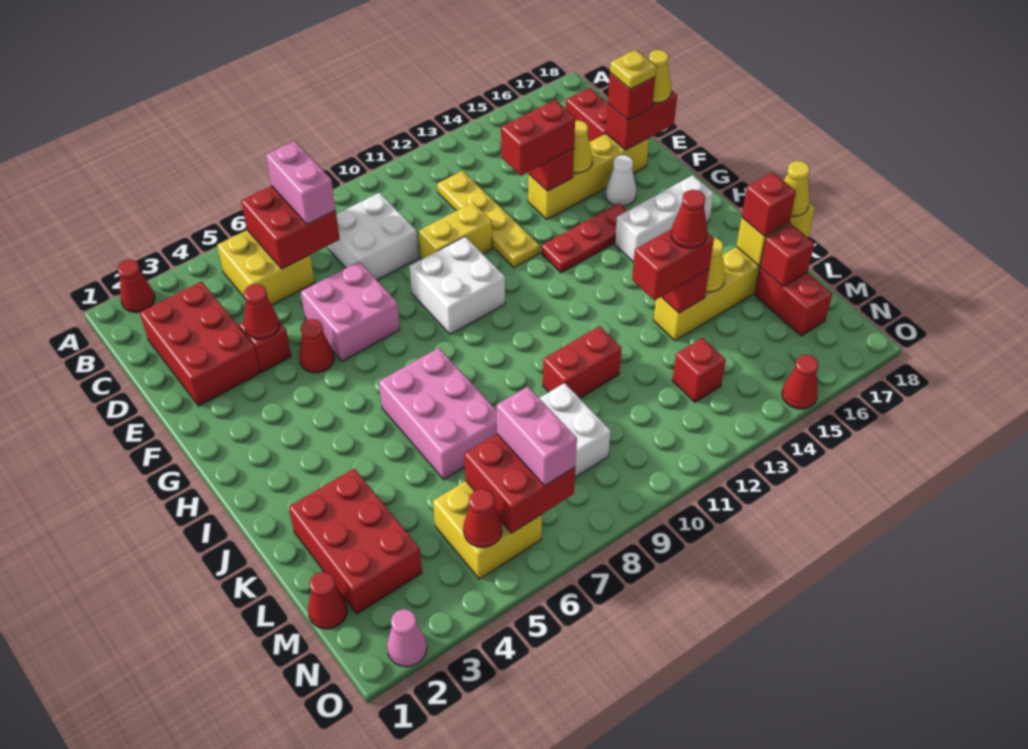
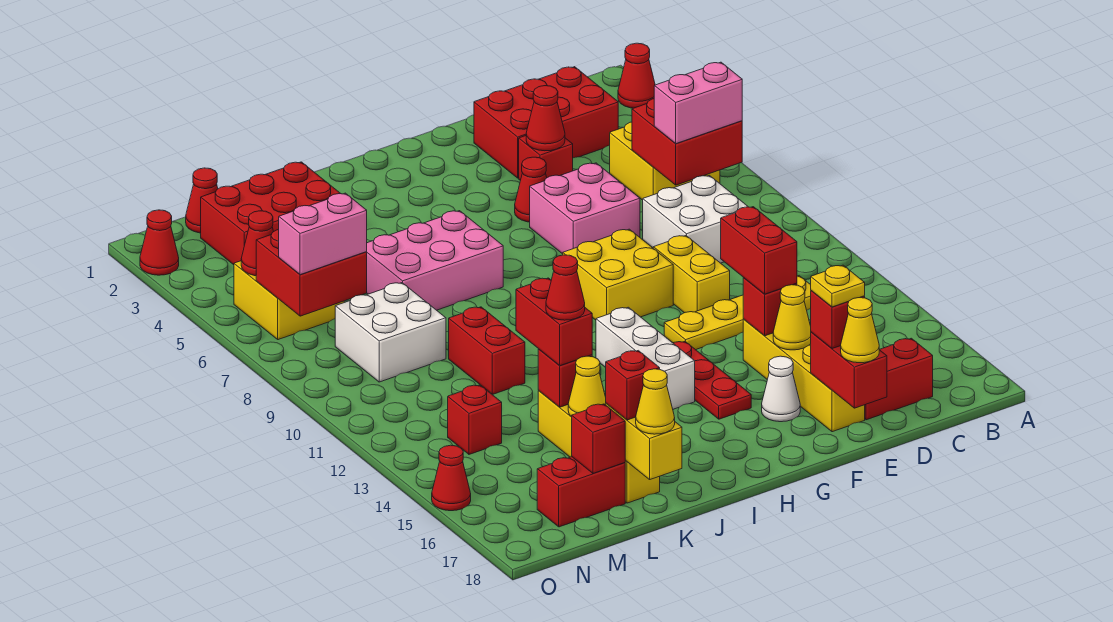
white brick F9:G10 level 1 -> yellow brick F9:G10 level 1
white brick H15:H17 level 1 -> white brick H12:H14 level 1
pink cone O2 level 1 -> red cone O2 level 1

